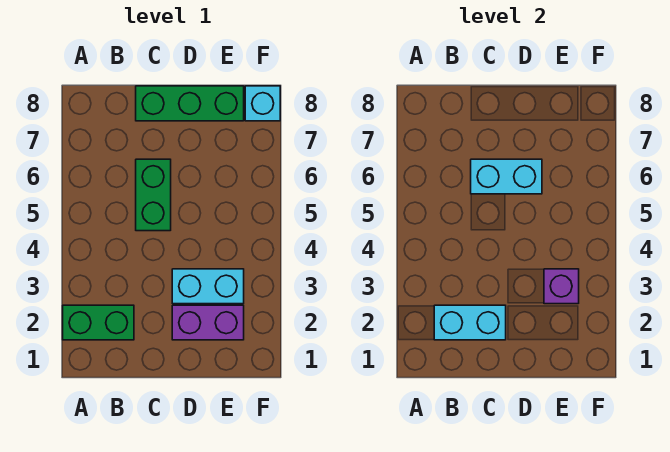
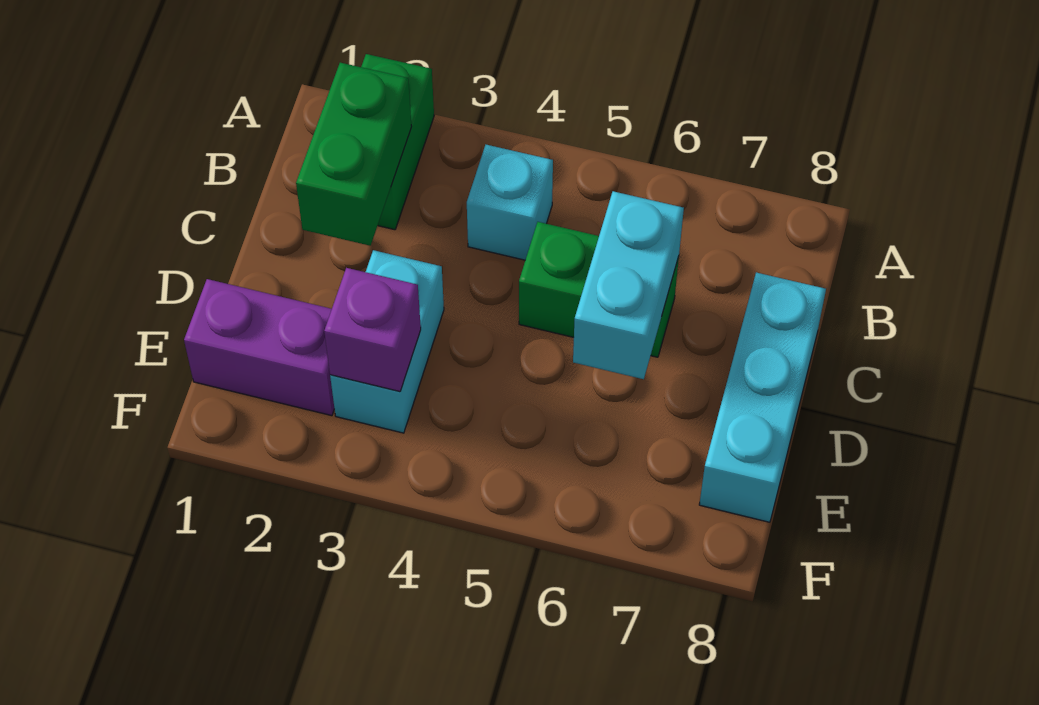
cyan brick B2:C2 level 2 -> green brick B2:C2 level 2
green brick C8:E8 level 1 -> cyan brick C8:E8 level 1
purple brick D2:E2 level 1 -> purple brick E1:E2 level 1
cyan brick F8 level 1 -> cyan brick B4 level 1

